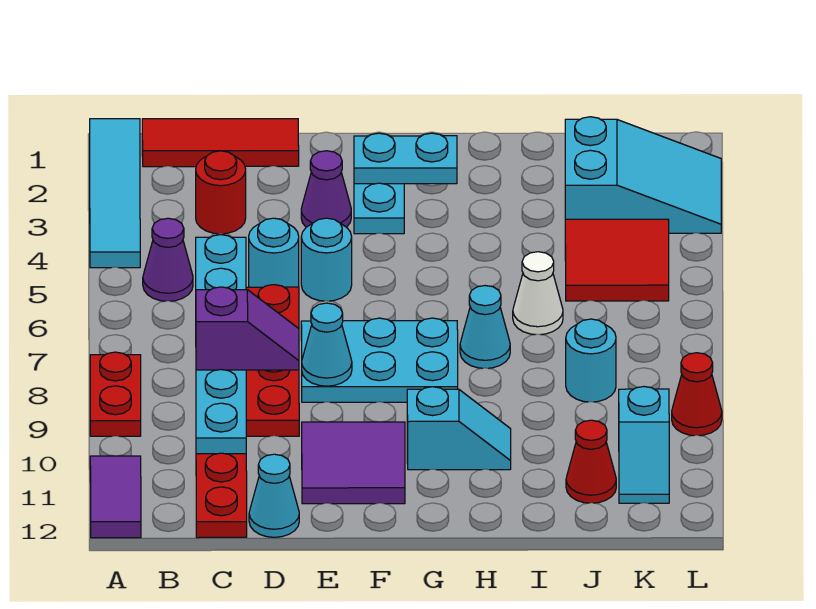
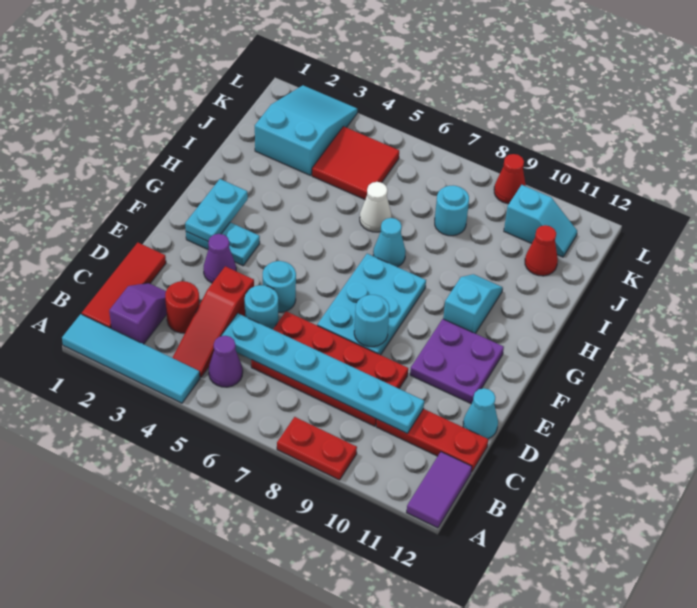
purple tile A11:A12 level 1 -> purple tile A12:B12 level 1
none -> red slope B4:D4 level 1 top D
purple slope C8:D8 level 3 top C -> purple slope B2:C2 level 1 top B
cyan cone E8 level 2 -> cyan round brick E8 level 2
purple tile E10:F11 level 1 -> purple plate E10:F11 level 1

